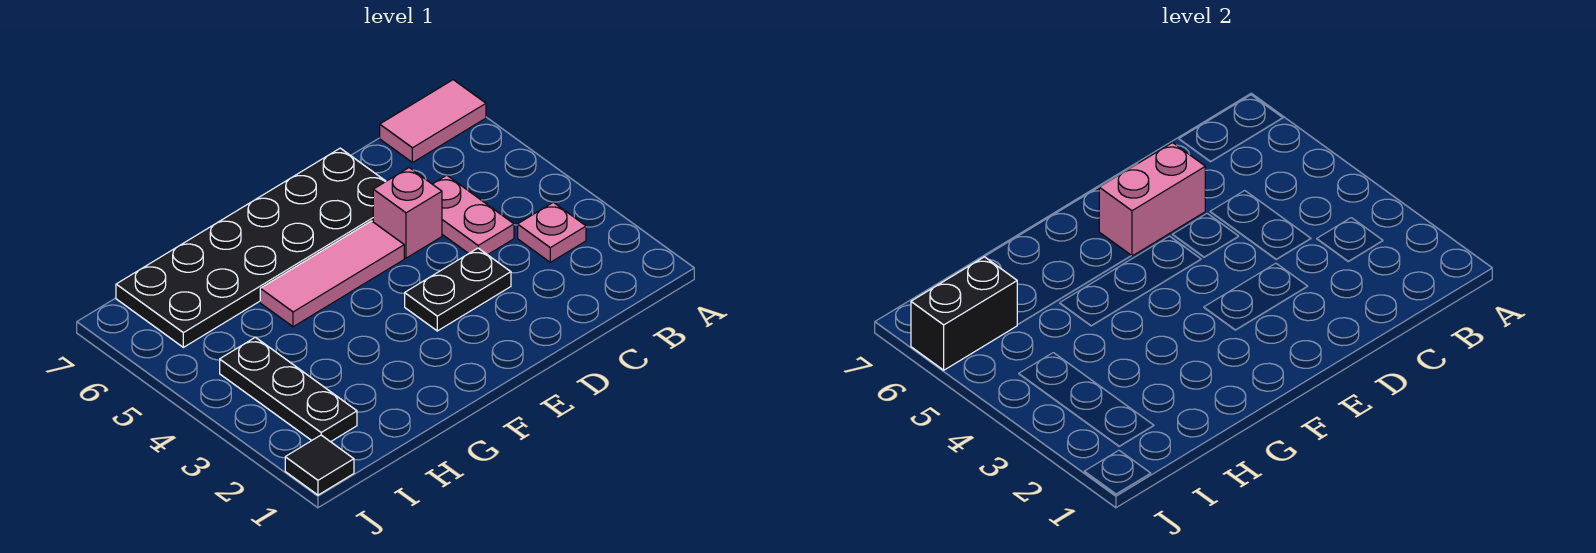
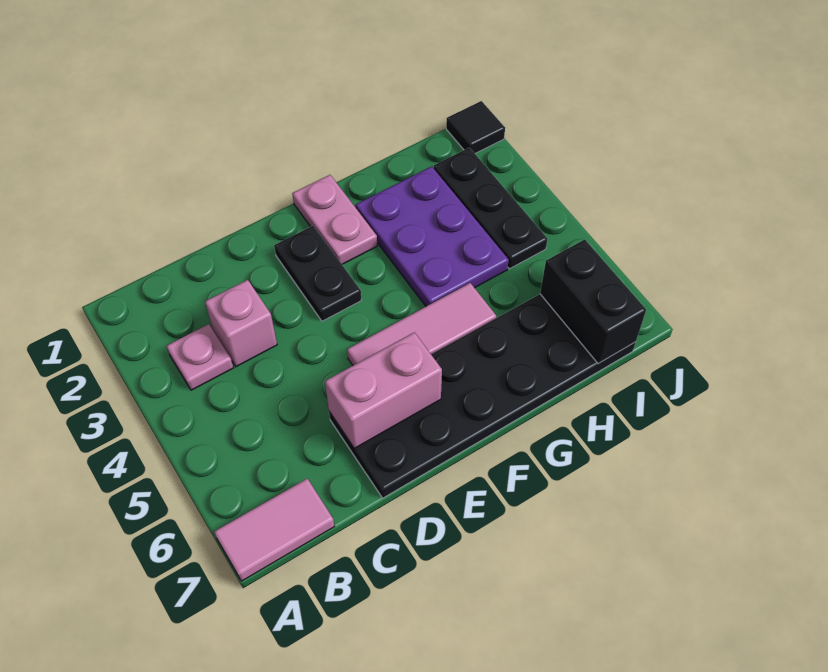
pink plate C4:C5 level 1 -> pink plate F1:F2 level 1
black plate D3:E3 level 1 -> black plate E2:E3 level 1
pink brick D5 level 1 -> pink brick C3 level 1
none -> purple plate G2:H4 level 1
black brick I6:J6 level 2 -> black brick I6:I7 level 2

